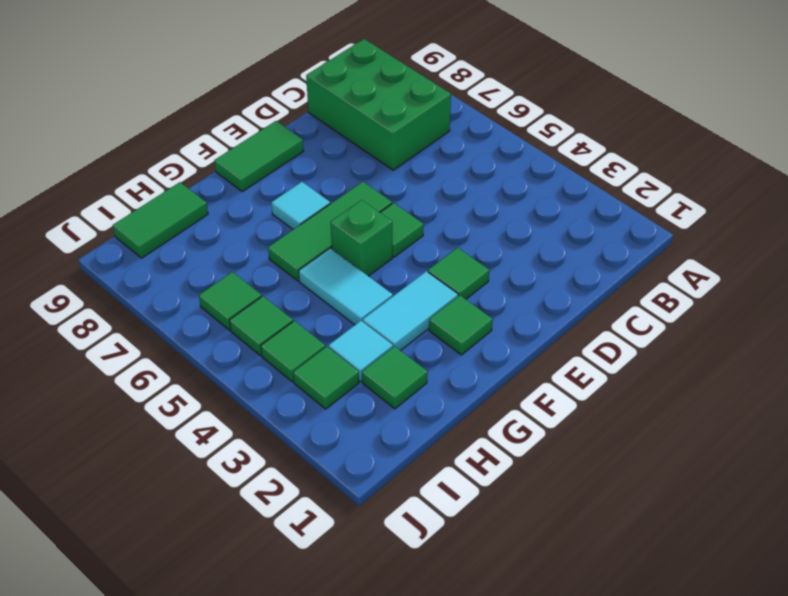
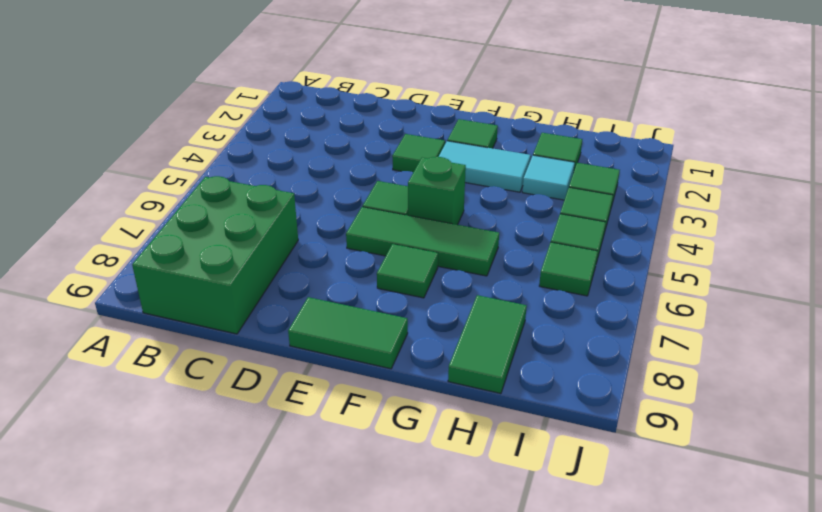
cyan tile F7 level 1 -> green tile F7 level 1
cyan tile G4:G5 level 1 -> none
green tile H9:I9 level 1 -> green tile H8:H9 level 1

